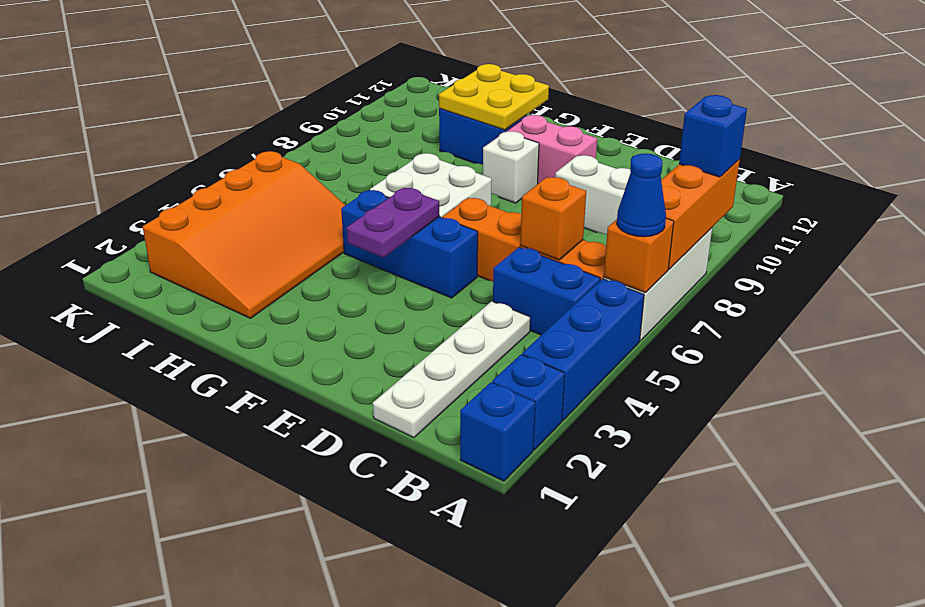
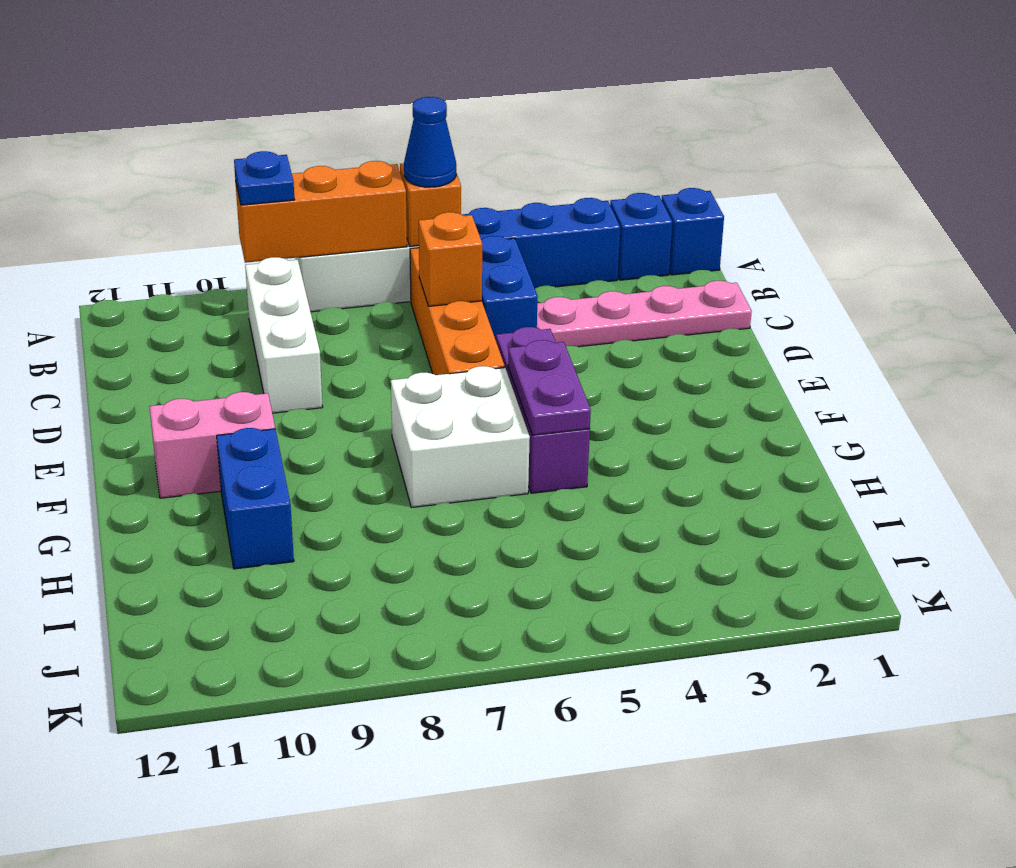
blue brick A9 level 3 -> blue plate A9 level 3
white plate C1:C4 level 1 -> pink plate C1:C4 level 1
blue brick E5:G5 level 1 -> purple brick E5:G5 level 1
pink brick E10:F10 level 1 -> pink brick F10:F11 level 1
purple plate F4:F5 level 2 -> purple plate F5:G5 level 2
white brick F9 level 1 -> none
yellow plate G10:H11 level 2 -> none
orange slope H2:J5 level 1 top J -> none

